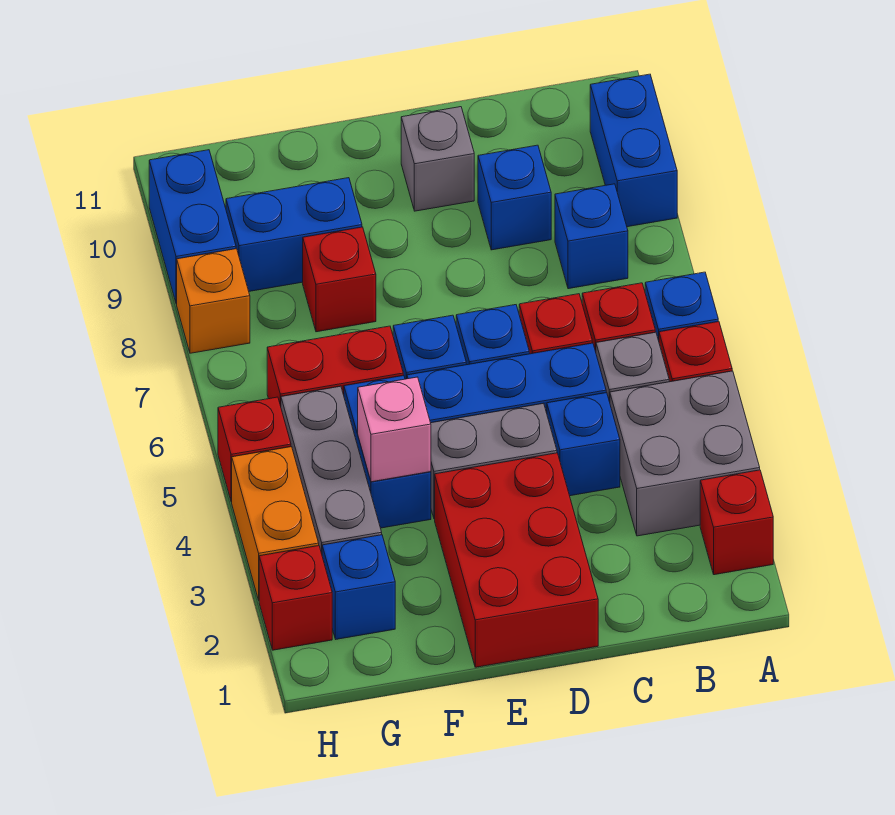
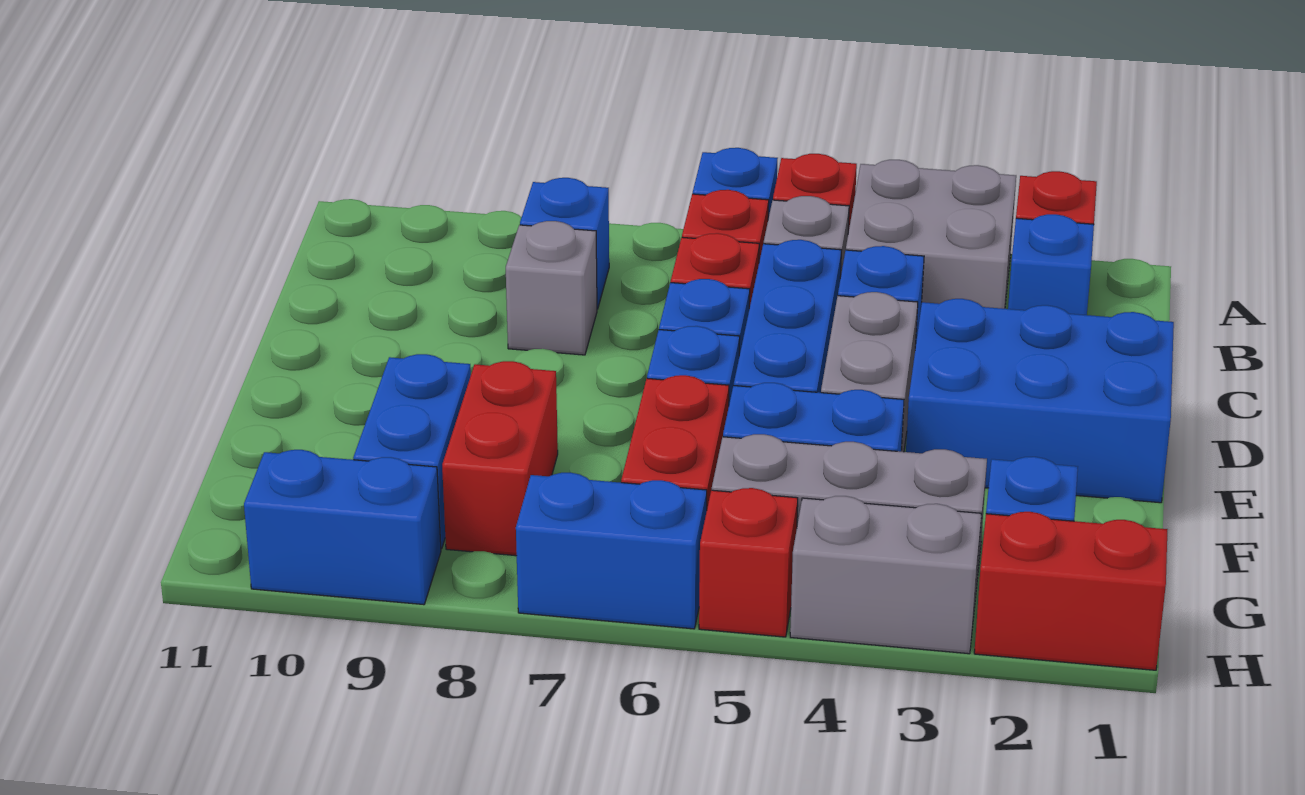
blue brick A9:A10 level 1 -> blue brick H6:H7 level 1
blue brick C9 level 1 -> blue brick B2 level 1
red brick D1:E3 level 1 -> blue brick D1:E3 level 1
grey brick D10 level 1 -> grey brick C8 level 1
pink brick F4 level 2 -> none
red brick F8 level 1 -> red brick F8:G8 level 1
red brick H2 level 1 -> red brick H1:H2 level 1
orange brick H3:H4 level 1 -> grey brick H3:H4 level 1
orange brick H8 level 1 -> none

